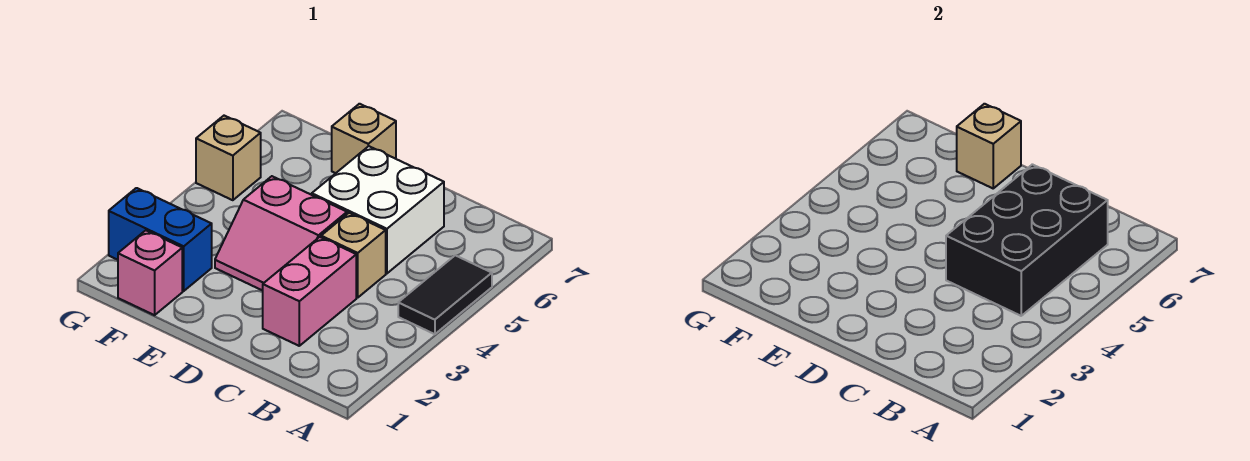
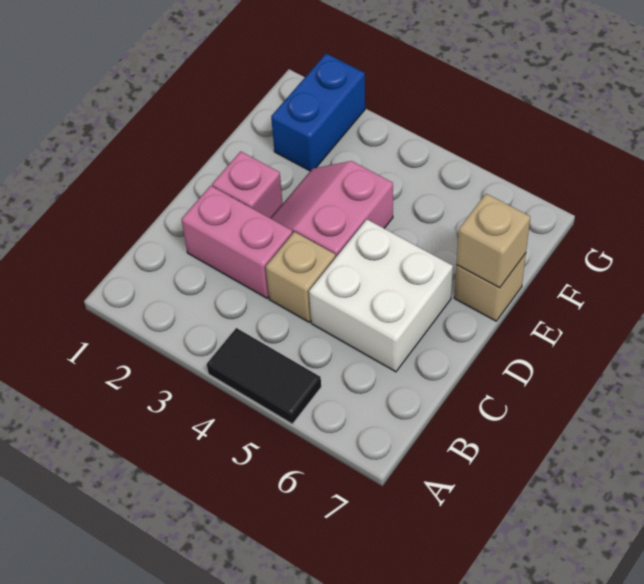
black brick B4:C6 level 2 -> none
pink brick F1 level 1 -> pink brick D2 level 1
tan brick G5 level 1 -> none

